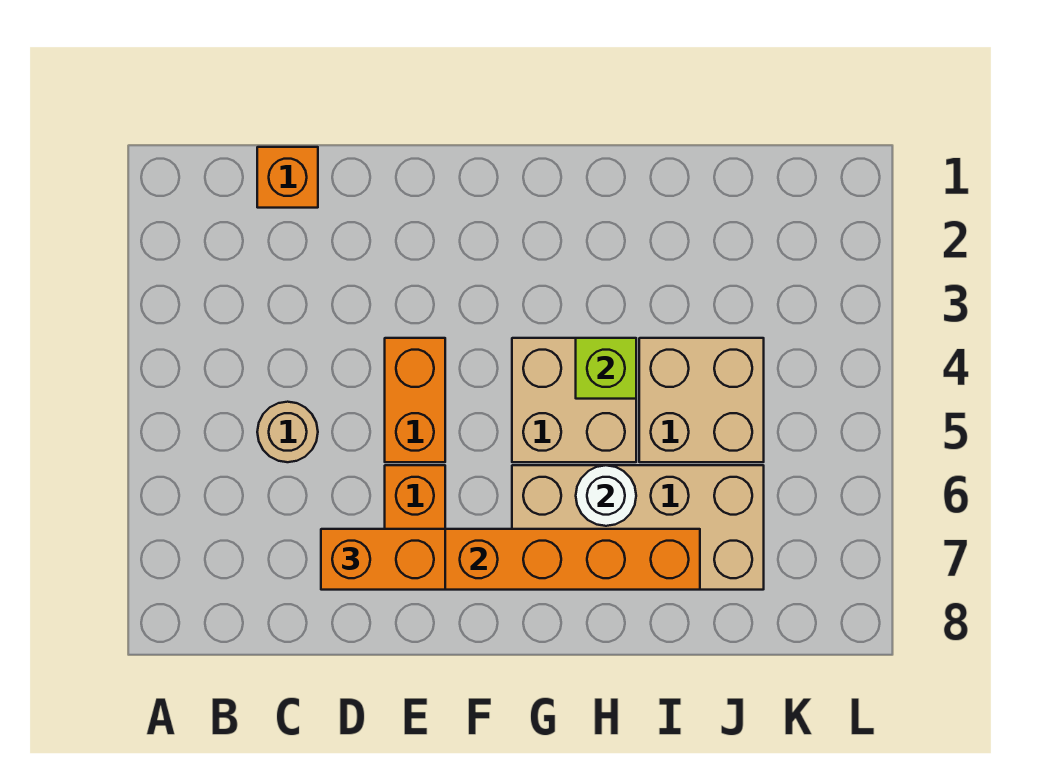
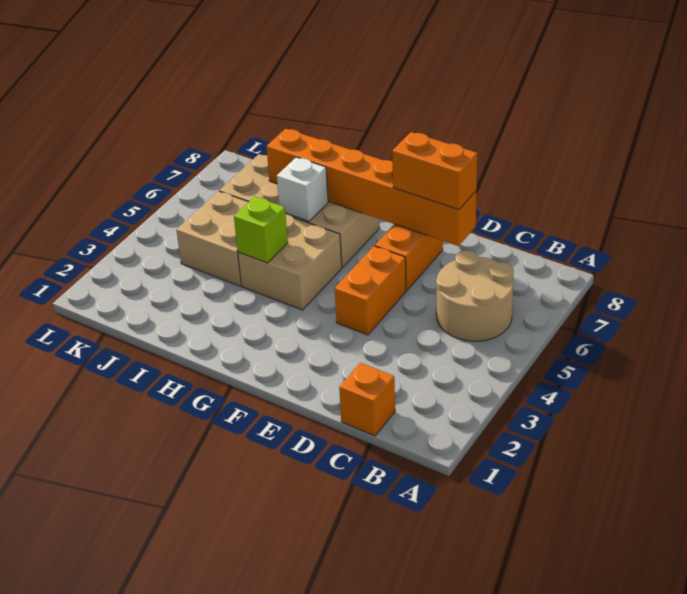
tan round brick C5 level 1 -> tan round brick B5:C6 level 1
white round brick H6 level 2 -> white brick H6 level 2

